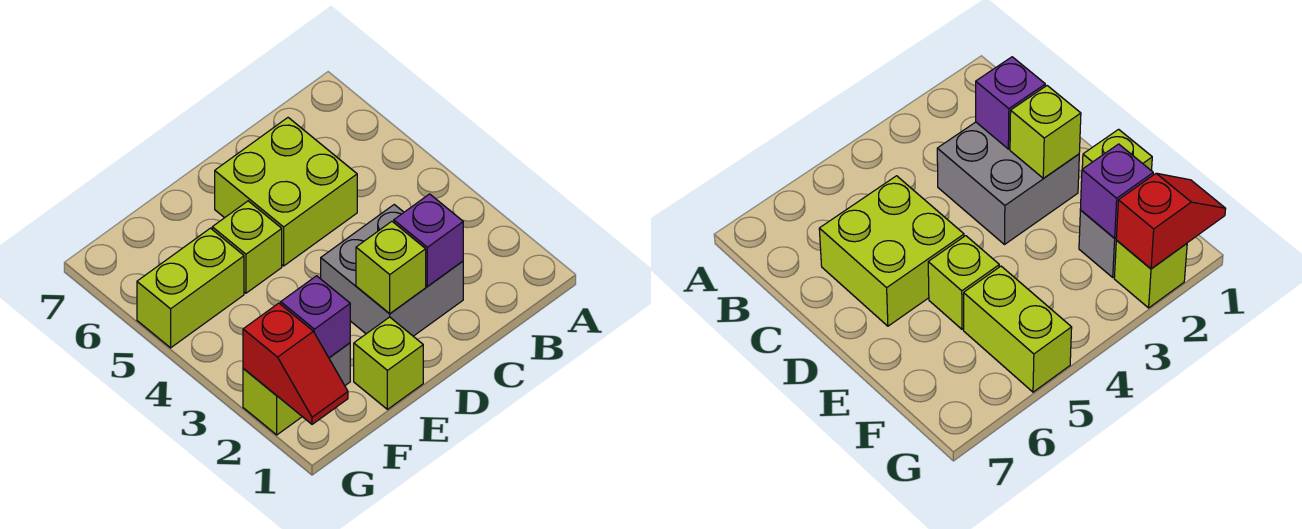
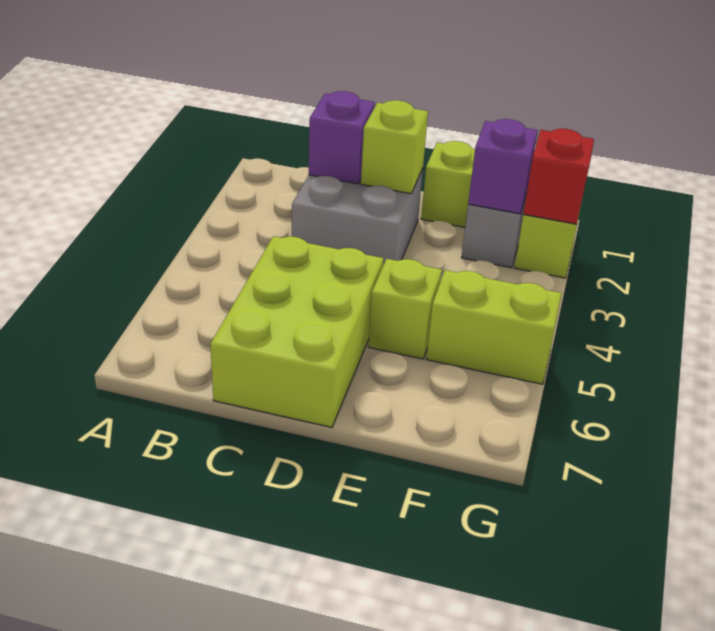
lime brick C5:D6 level 1 -> lime brick C5:D7 level 1

